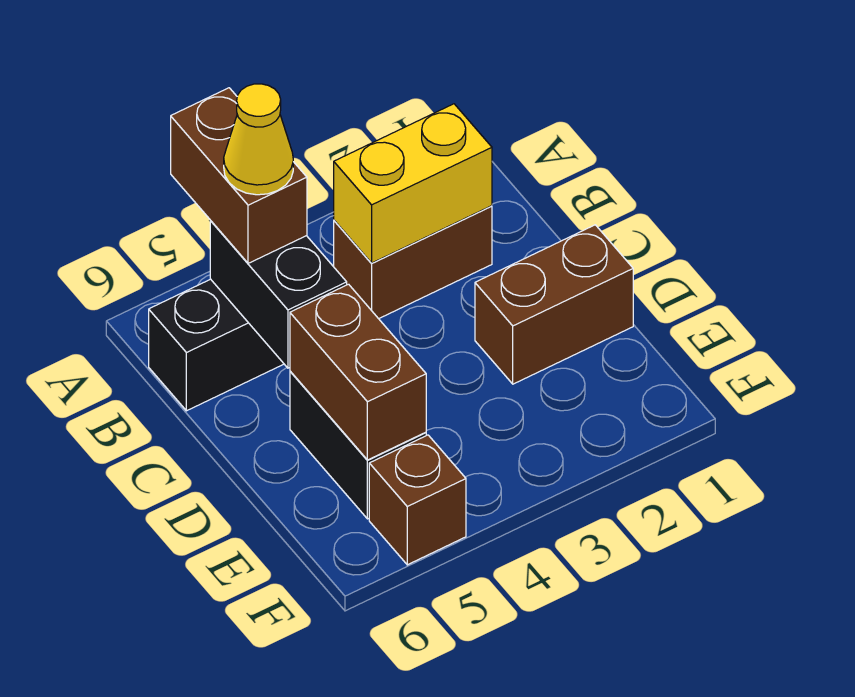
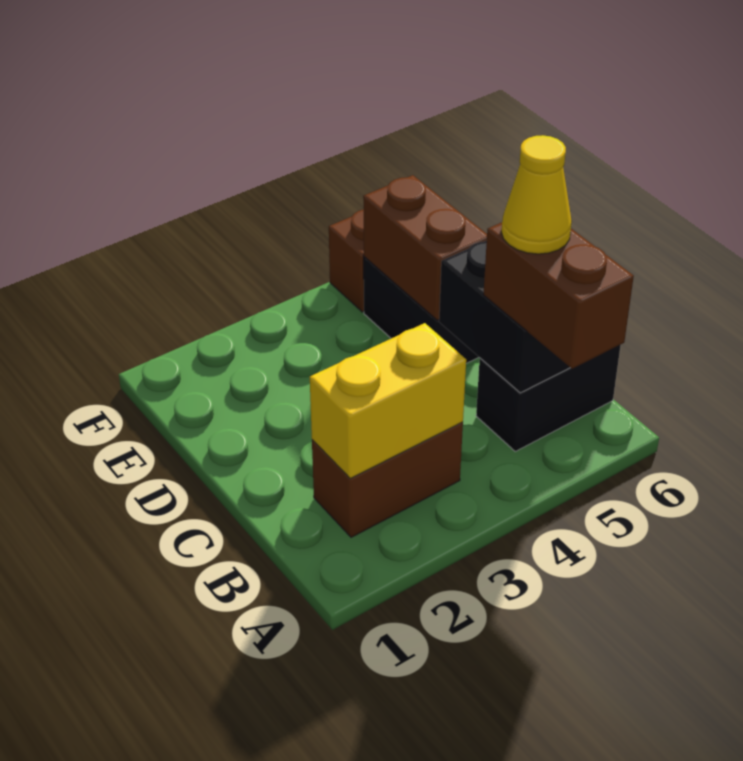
brown brick D1:D2 level 1 -> none

